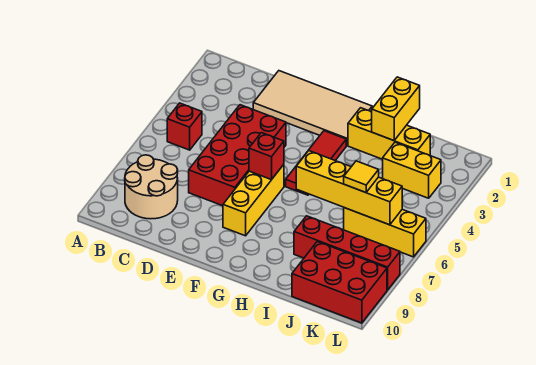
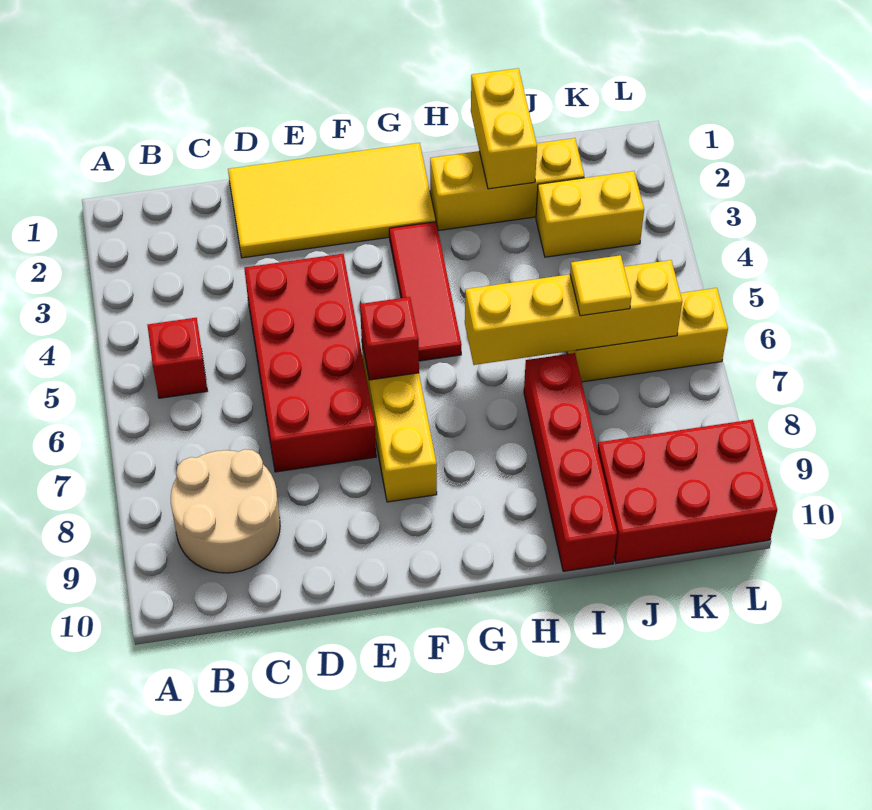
tan tile D1:G2 level 1 -> yellow tile D1:G2 level 1
red brick I8:L8 level 1 -> red brick I7:I10 level 1

